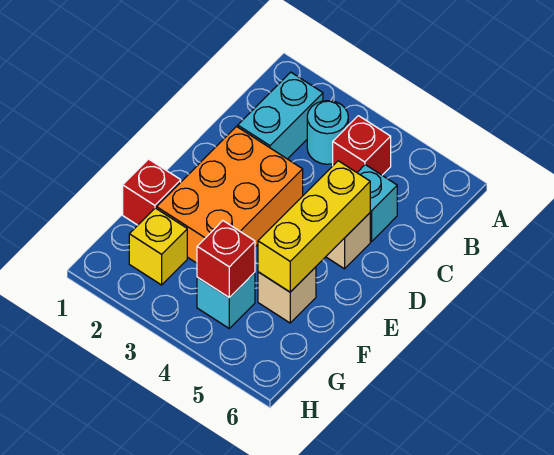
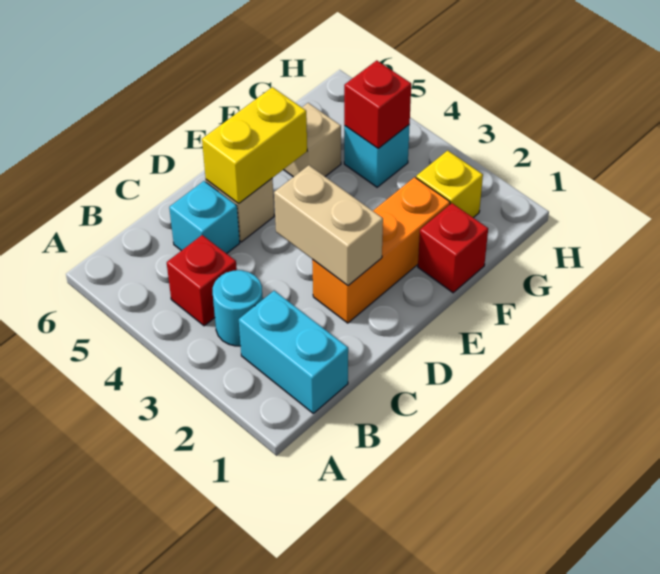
cyan brick B2:C2 level 1 -> cyan brick B1:B2 level 1
orange brick D2:F3 level 1 -> orange brick D2:F2 level 1
none -> tan brick D2:D3 level 2
yellow brick D5:F5 level 2 -> yellow brick D5:E5 level 2

